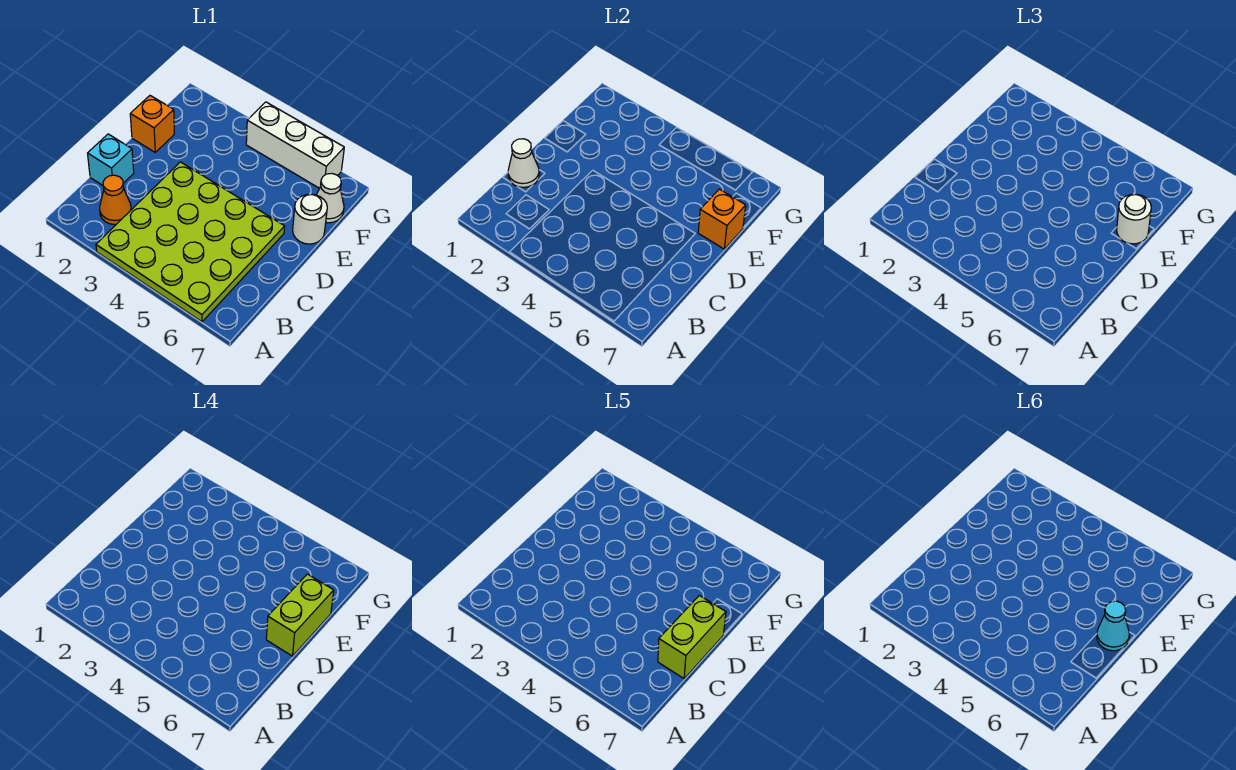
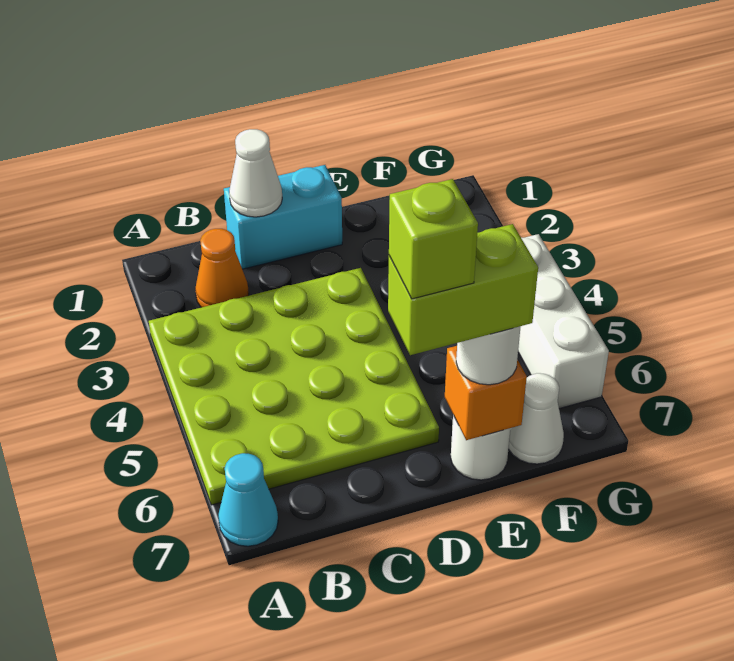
cyan brick C1 level 1 -> cyan brick C1:D1 level 1
lime brick C7:D7 level 5 -> lime brick D7 level 5
cyan cone D7 level 6 -> cyan cone A7 level 1
orange brick E1 level 1 -> none

